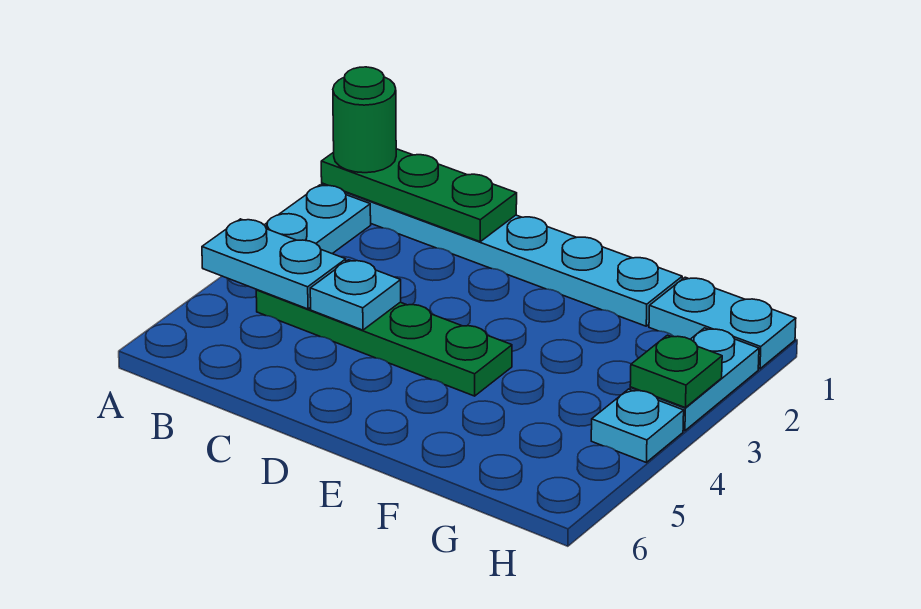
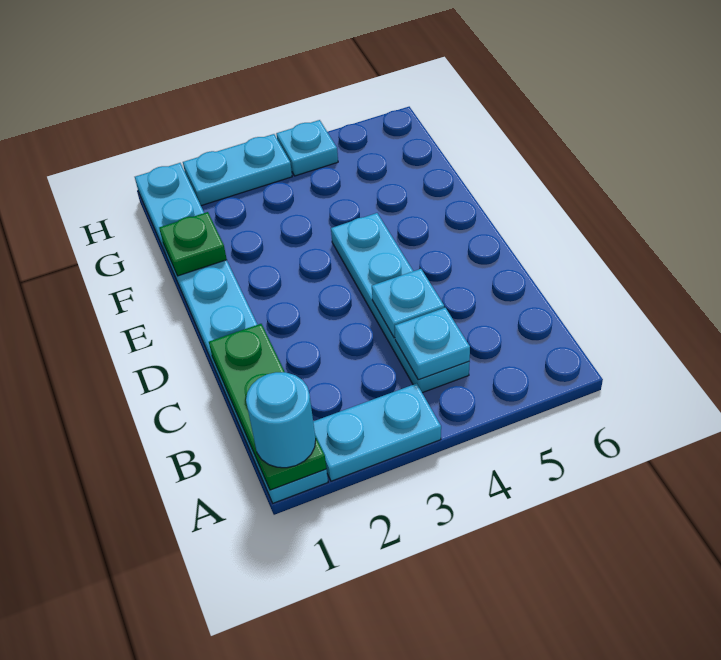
green round brick A1 level 3 -> cyan round brick A1 level 3
cyan plate A4:B4 level 2 -> cyan plate B4 level 2
green plate B4:E4 level 1 -> cyan plate B4:E4 level 1
green plate H3 level 2 -> green plate F1 level 2

